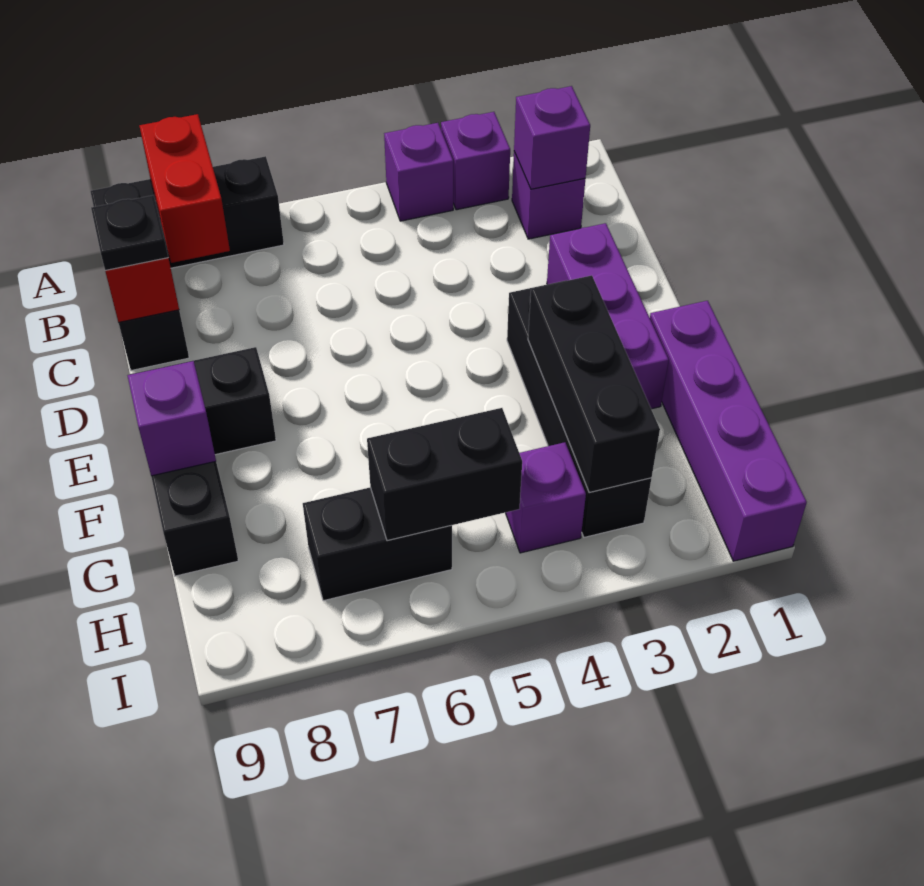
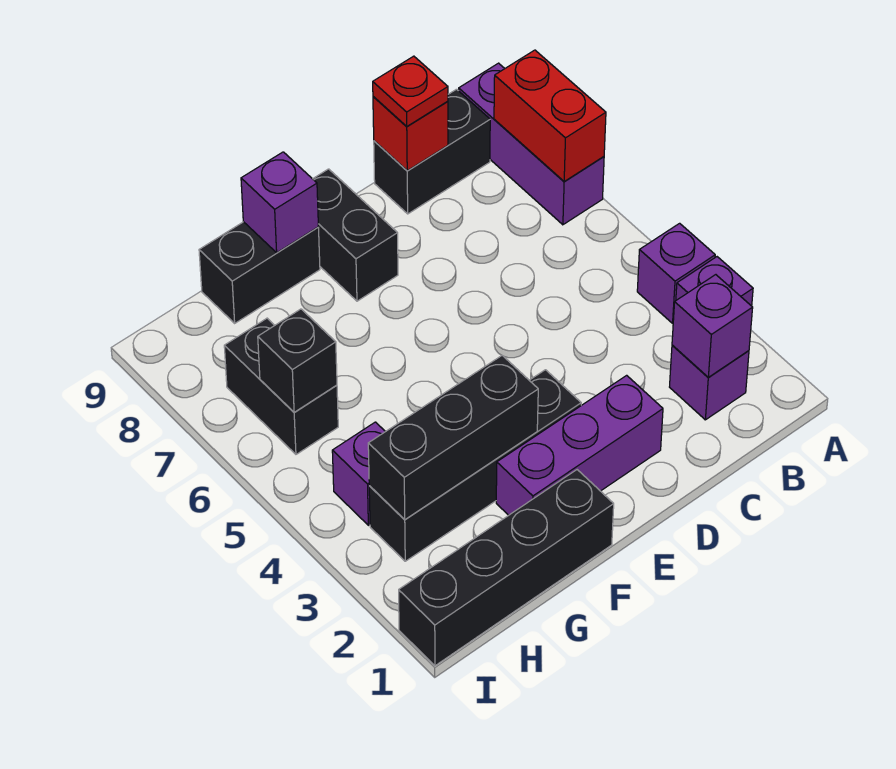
black brick A7:A9 level 1 -> purple brick A7:A9 level 1
red brick A8:B8 level 2 -> red brick A7:A8 level 2
black plate C9 level 3 -> red plate C9 level 3
purple brick F1:I1 level 1 -> black brick F1:I1 level 1
black brick H5:H6 level 2 -> black brick H6 level 2

